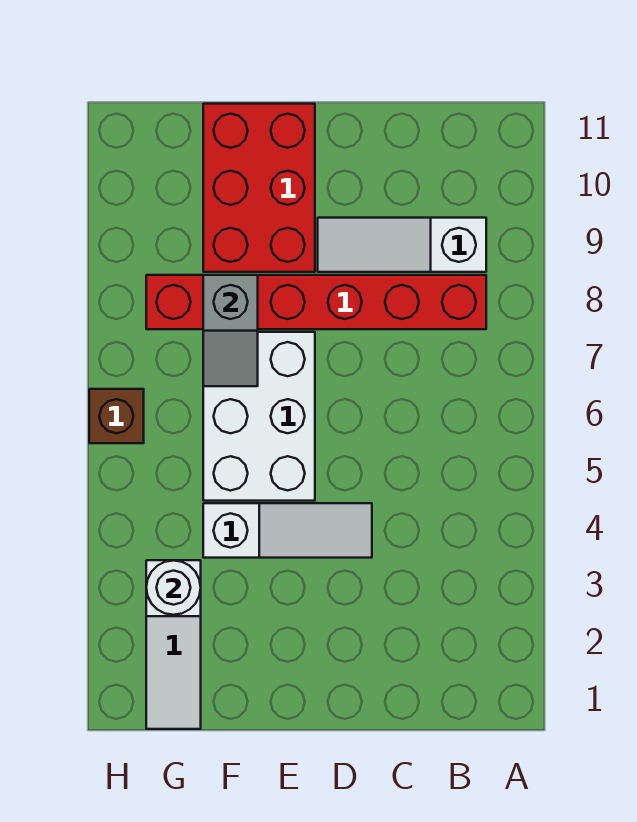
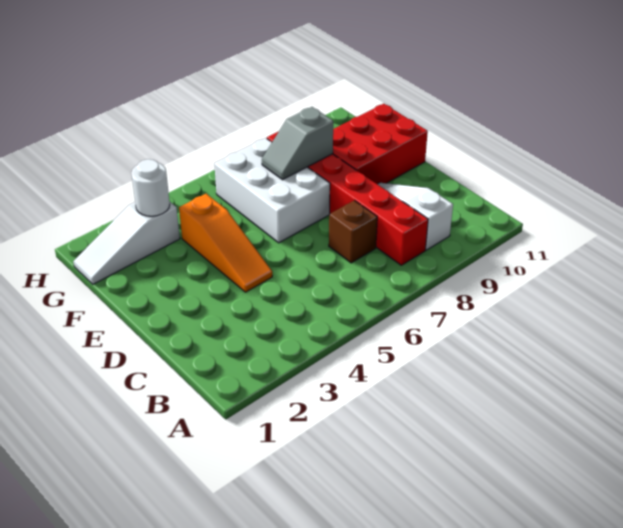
white slope D4:F4 level 1 top F -> orange slope D4:F4 level 1 top F
white brick E5:F7 level 1 -> white brick E6:G7 level 1
brown brick H6 level 1 -> brown brick C7 level 1

